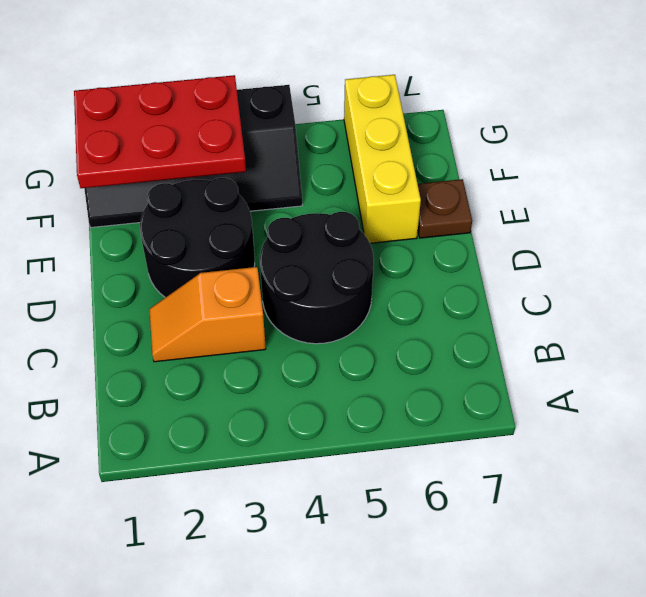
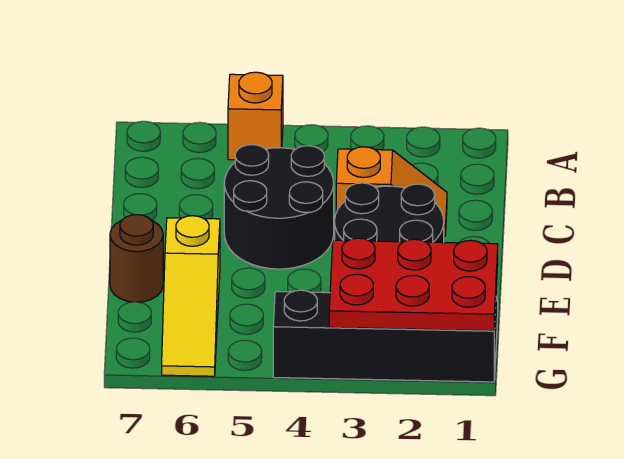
none -> orange brick A5 level 1
yellow brick E6:G6 level 1 -> yellow slope E6:G6 level 1 top E
brown plate E7 level 1 -> brown round brick E7 level 1

